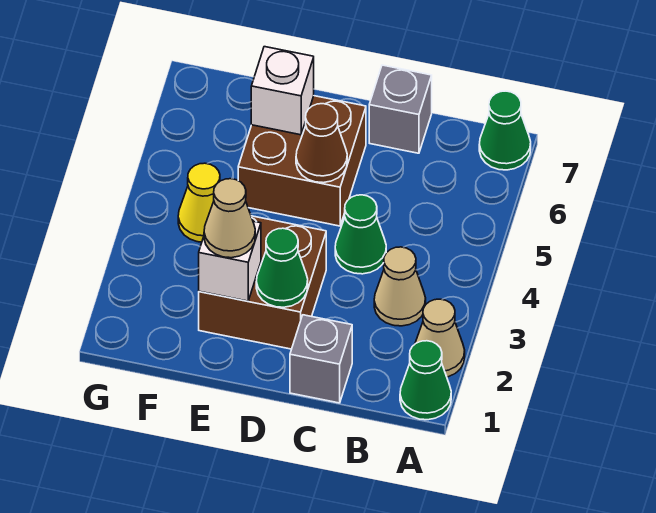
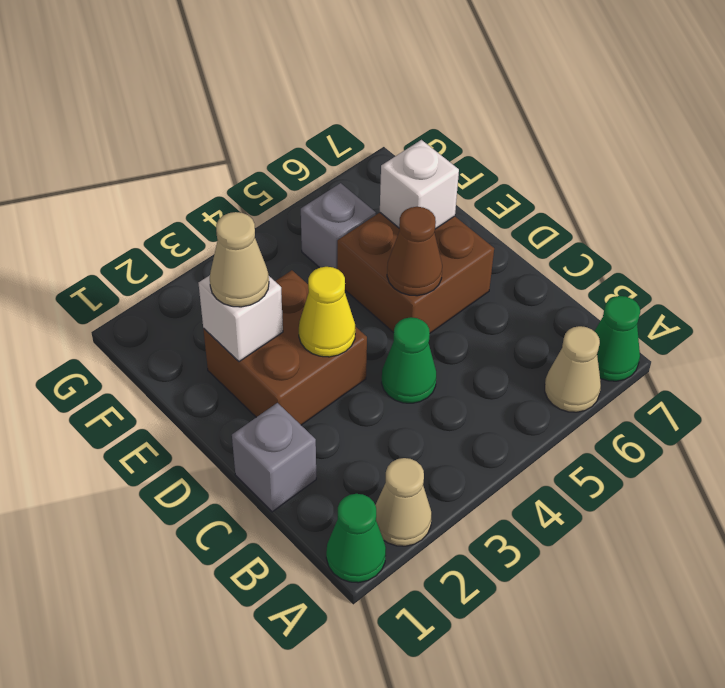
tan cone B3 level 1 -> tan cone A6 level 1
grey brick C7 level 1 -> grey brick F5 level 1
green cone D2 level 2 -> none
yellow cone F4 level 1 -> yellow cone D3 level 2

